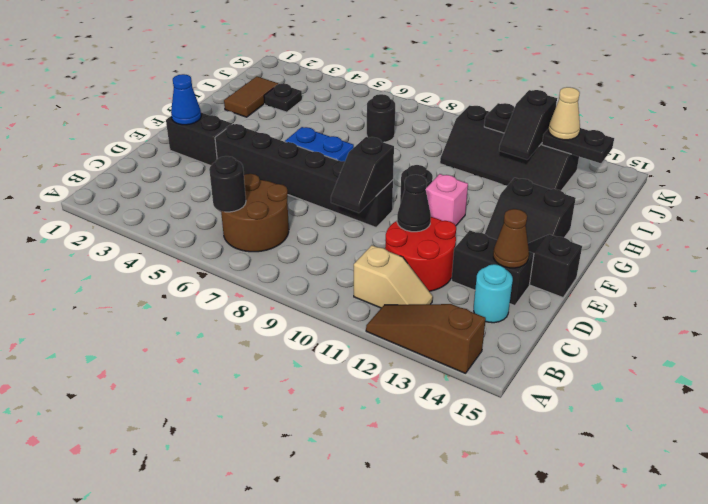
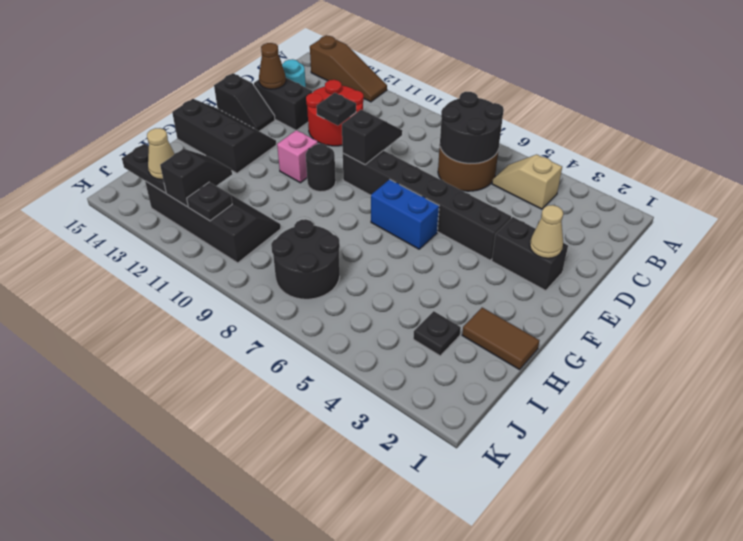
black round brick B6 level 2 -> black round brick B6:C7 level 2
tan slope B11:B12 level 1 top 11 -> tan slope B4:B5 level 1 top 4
black cone D11 level 2 -> black plate D11 level 2
blue cone E2 level 2 -> tan cone E2 level 2
black slope F13:G14 level 1 top G -> black slope F13:G15 level 1 top G
brown tile H2:I2 level 1 -> brown tile H1:H2 level 1
black round brick I7 level 1 -> black round brick I7:J8 level 1

